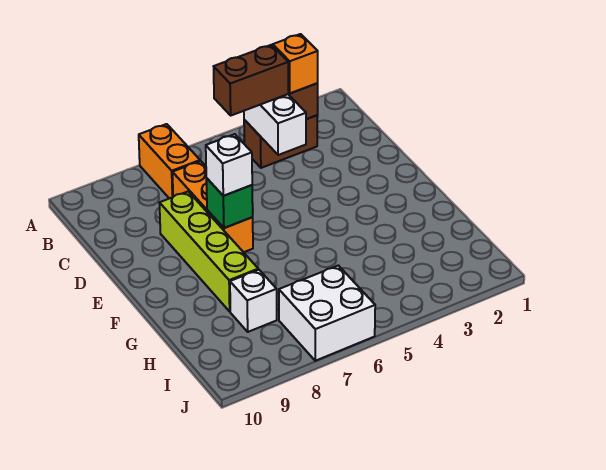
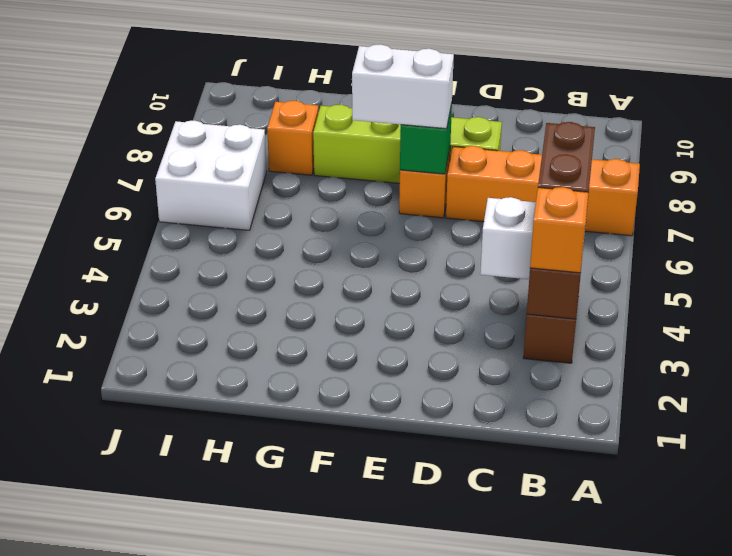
white brick E7 level 3 -> white brick E7:F7 level 3
white brick H8 level 1 -> orange brick H8 level 1

